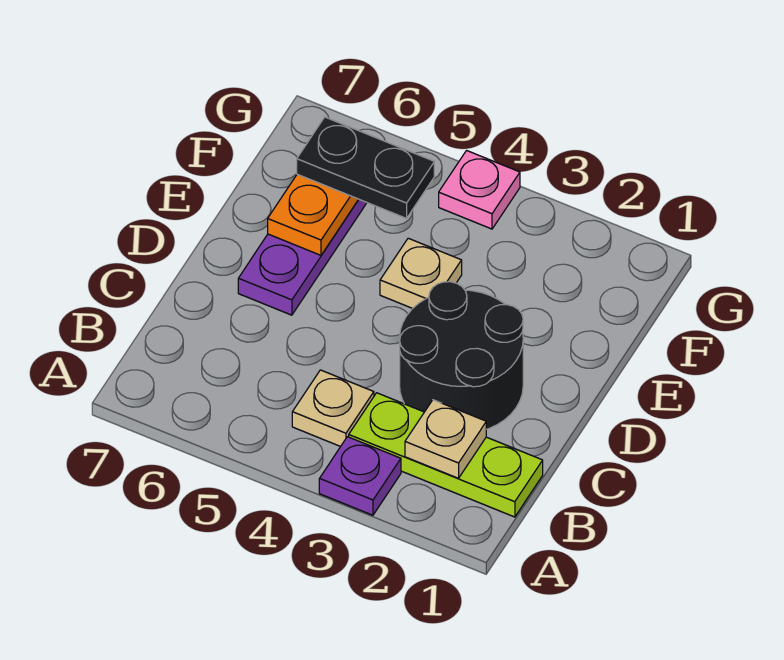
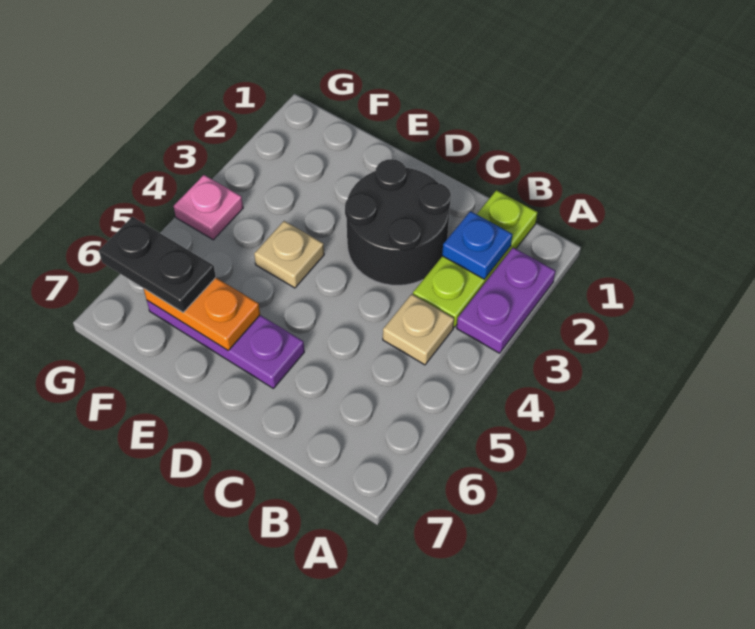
purple plate A3 level 1 -> purple plate A2:A3 level 1
tan plate B2 level 2 -> blue plate B2 level 2
black plate F5:F6 level 3 -> black plate F6:G6 level 3

